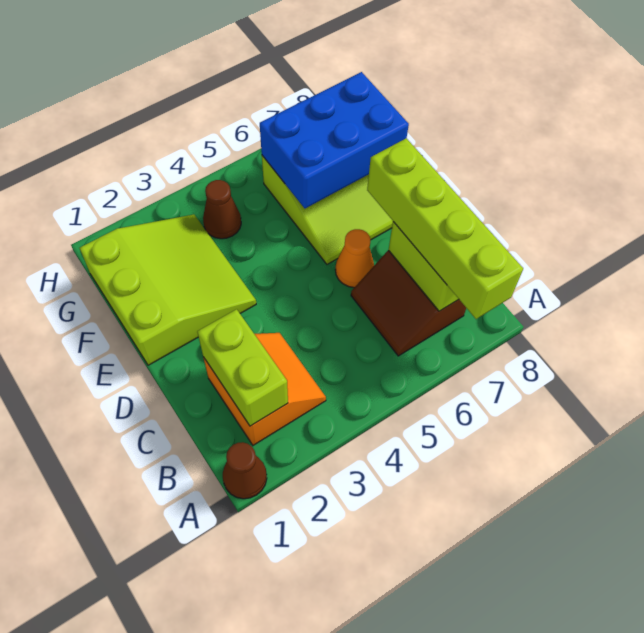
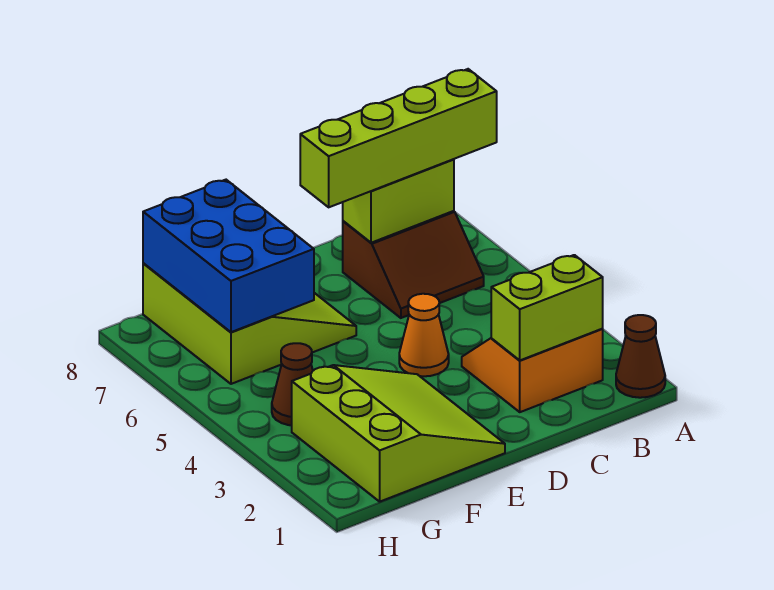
orange cone D6 level 1 -> orange cone D4 level 1
lime slope E1:G3 level 1 top 1 -> lime slope E1:G3 level 1 top G

